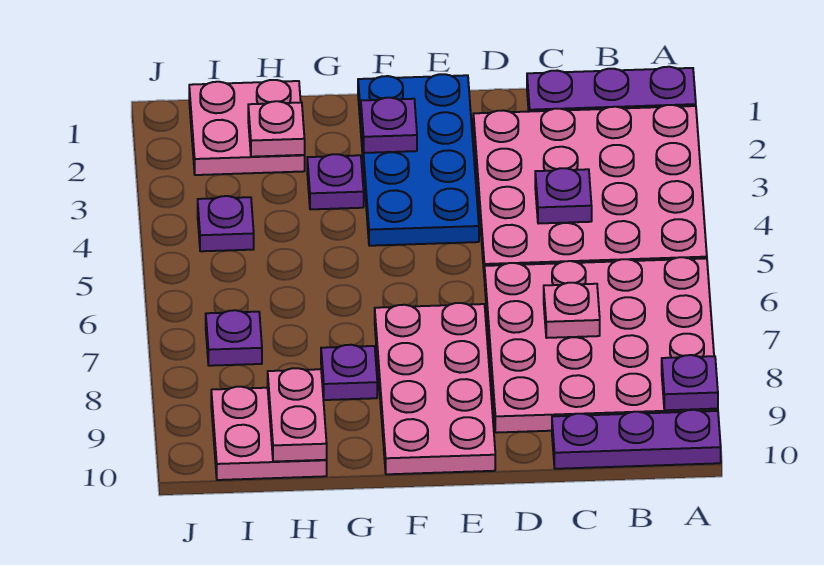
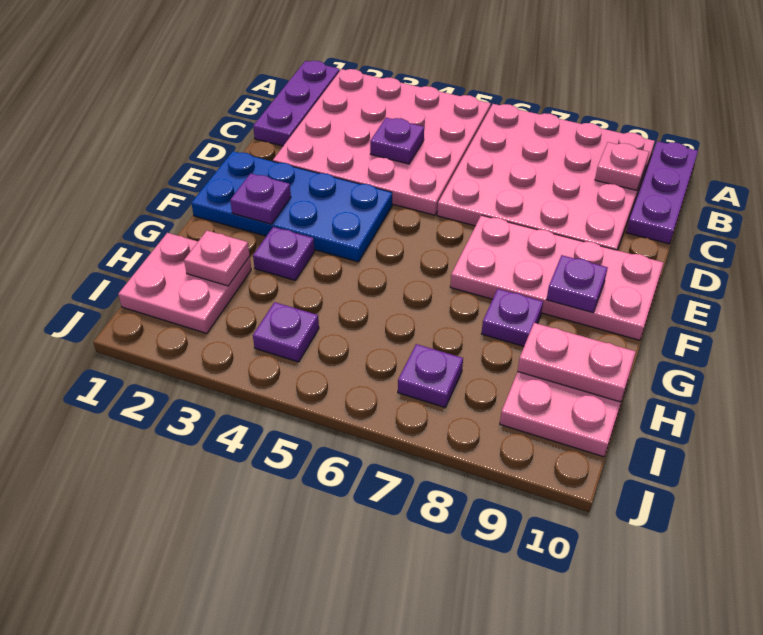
purple plate A9 level 2 -> purple plate F9 level 2
pink plate C7 level 2 -> pink plate B9 level 2

